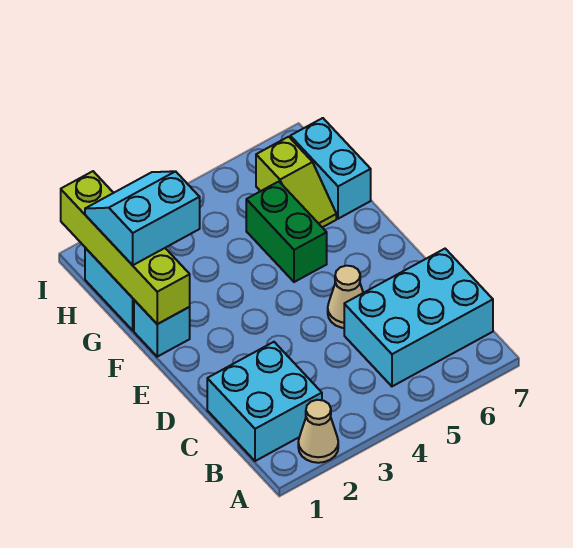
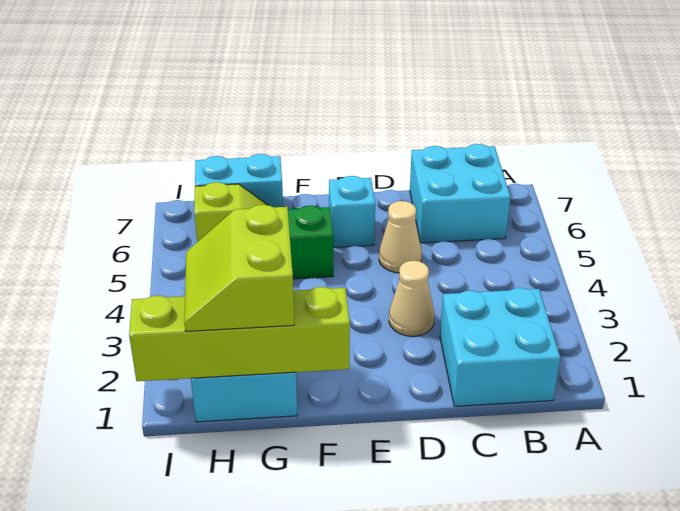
tan cone A2 level 1 -> tan cone D3 level 1
cyan brick B5:C7 level 1 -> cyan brick B6:C7 level 1
cyan brick F1 level 1 -> cyan brick E6 level 1
cyan slope G1:H2 level 3 top G -> lime slope G1:H2 level 3 top G

